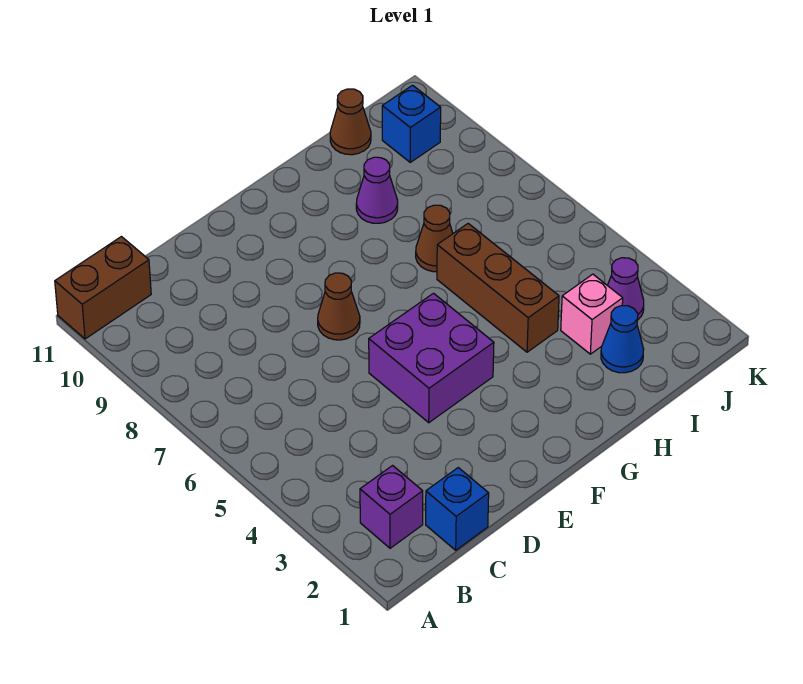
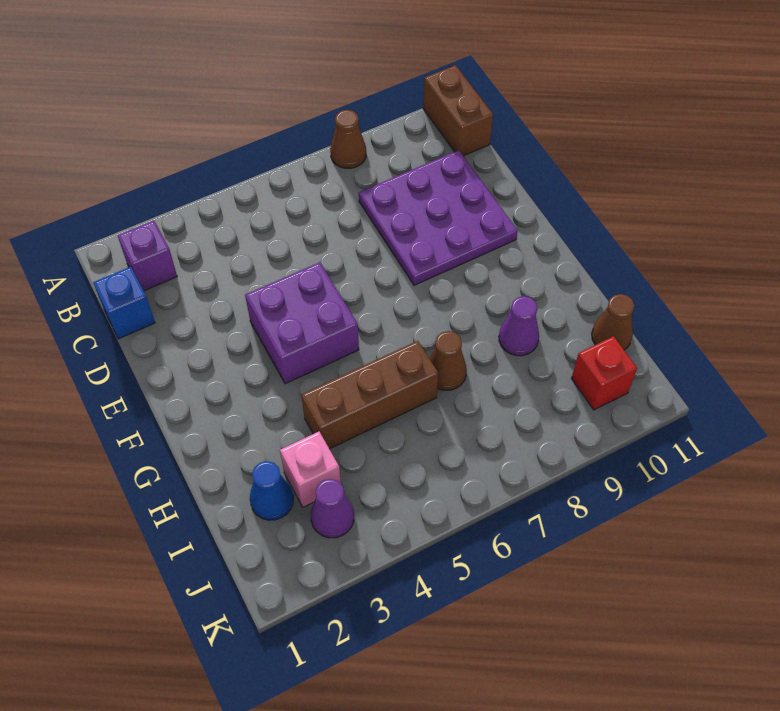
none -> purple plate C8:E10 level 1
brown cone E7 level 1 -> brown cone A8 level 1
blue brick J10 level 1 -> red brick J10 level 1

